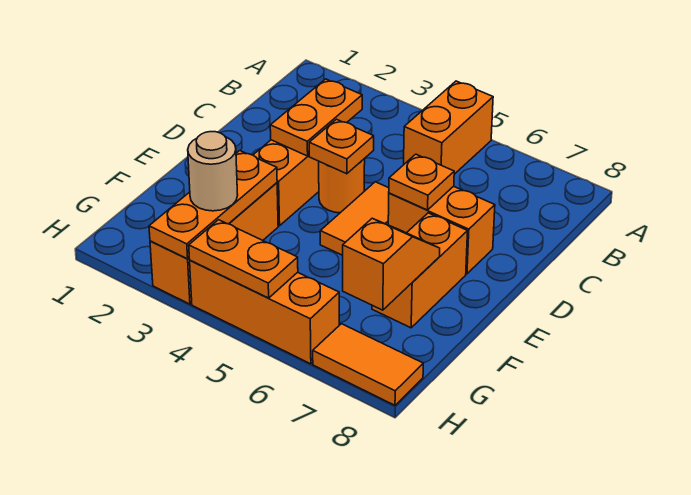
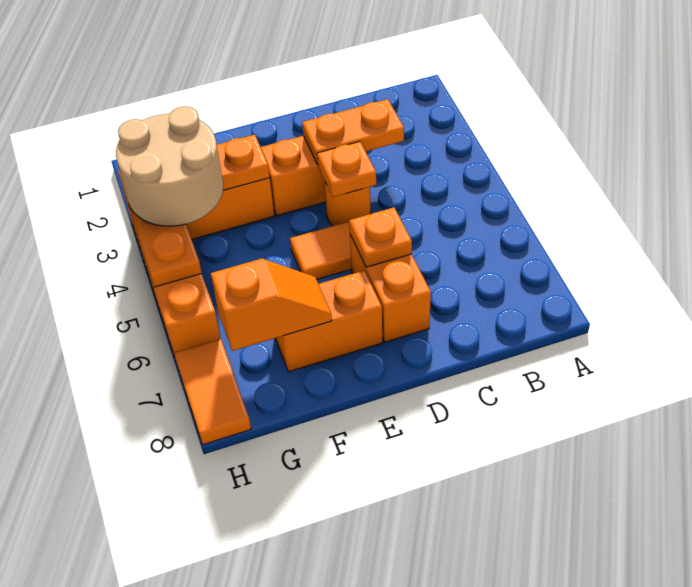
orange brick A5:B5 level 1 -> none
tan round brick G3 level 3 -> tan round brick G3:H4 level 3

